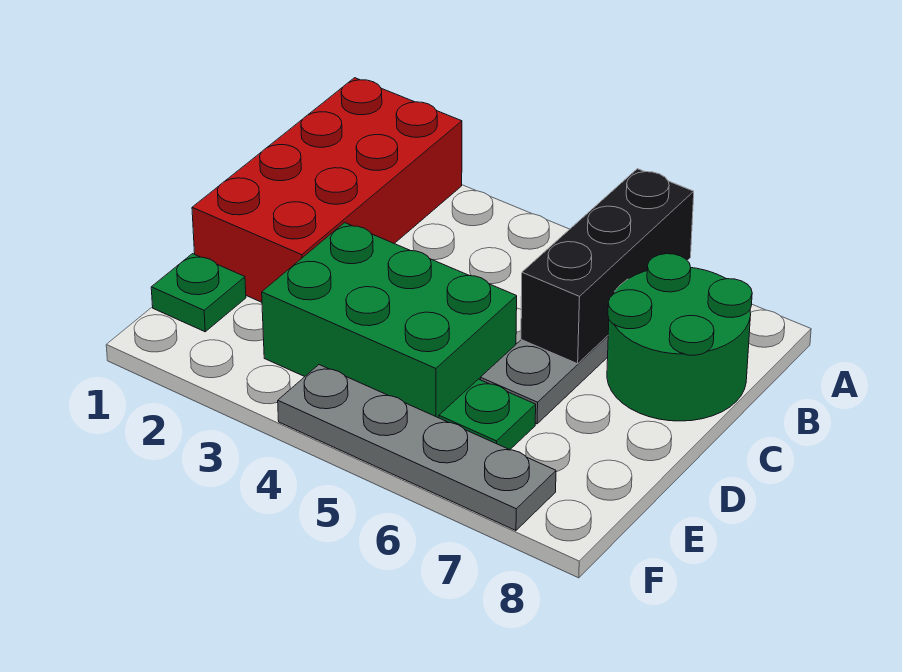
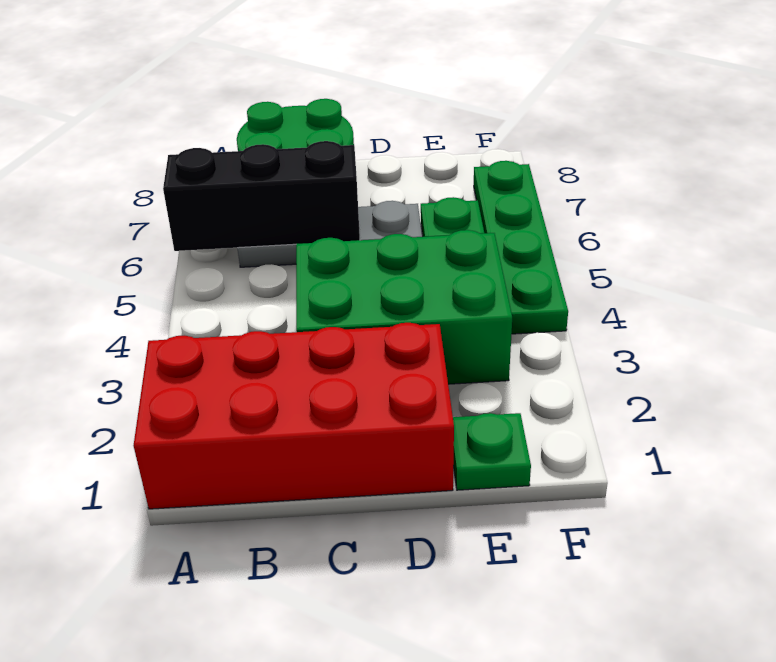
green brick D3:E5 level 1 -> green brick C3:E4 level 1
grey plate F4:F7 level 1 -> green plate F4:F7 level 1

